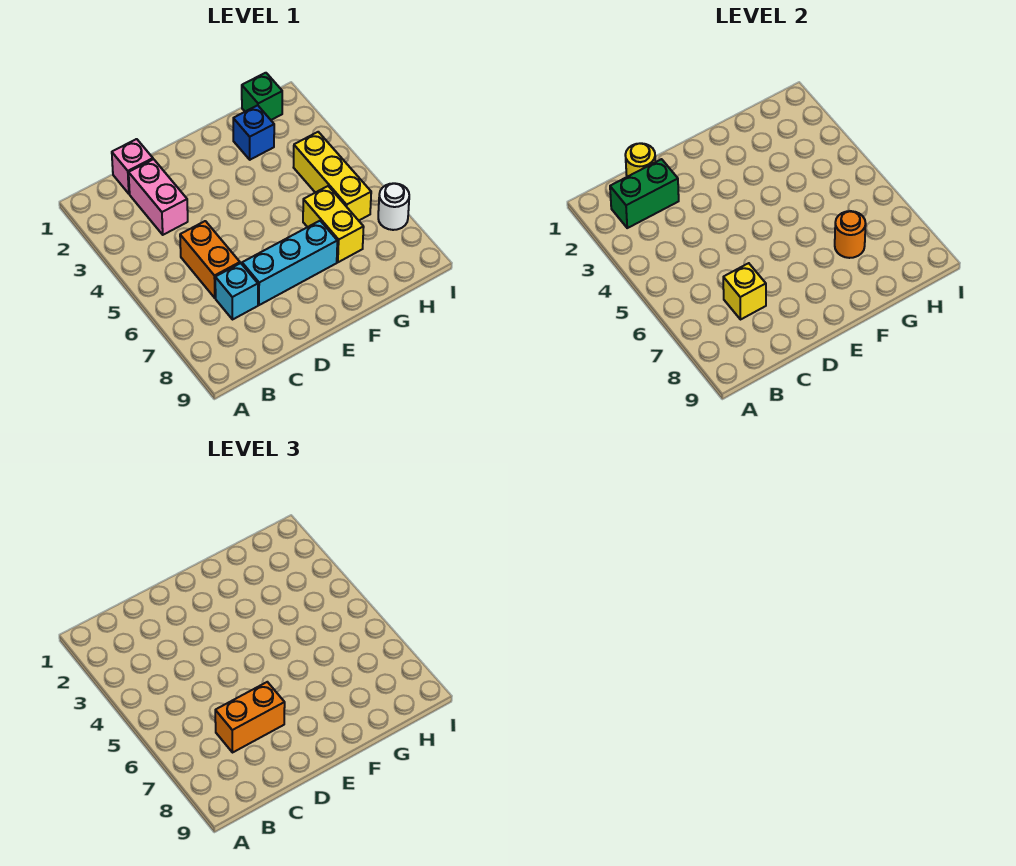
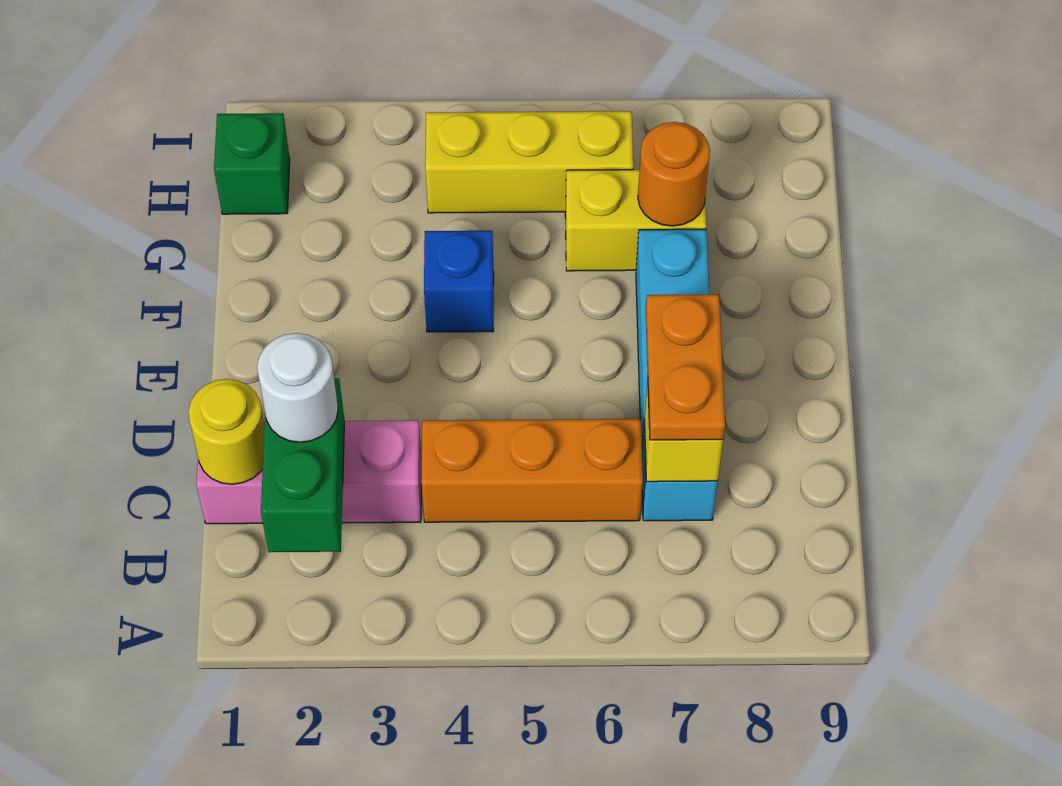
orange brick C5:C6 level 1 -> orange brick C4:C6 level 1
orange brick C7:D7 level 3 -> orange plate C7:D7 level 3
blue brick G2 level 1 -> blue brick F4 level 1
white round brick I7 level 1 -> white round brick C2 level 3

